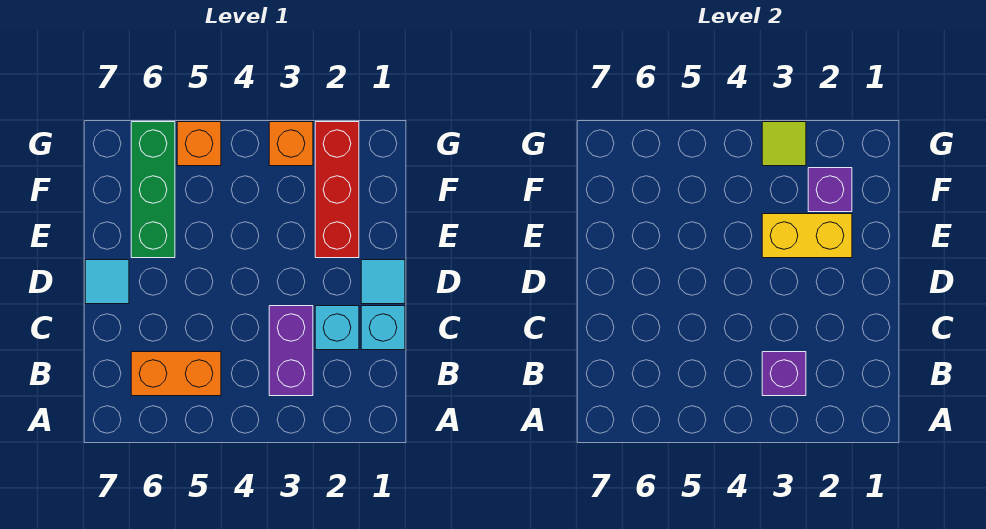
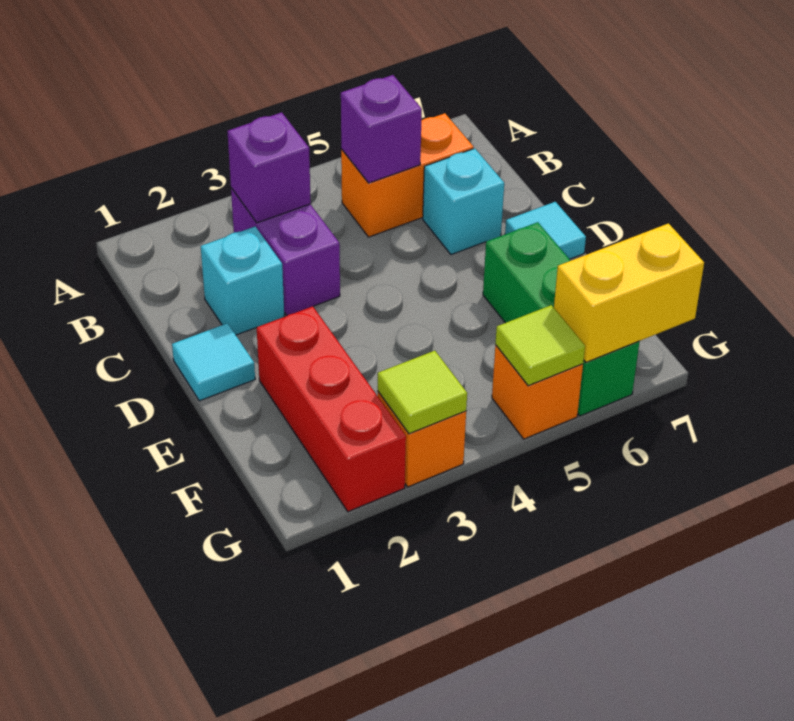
cyan brick C1 level 1 -> cyan brick C6 level 1
yellow brick E2:E3 level 2 -> yellow brick G6:G7 level 2
purple brick F2 level 2 -> purple brick B5 level 2
none -> lime tile G5 level 2

